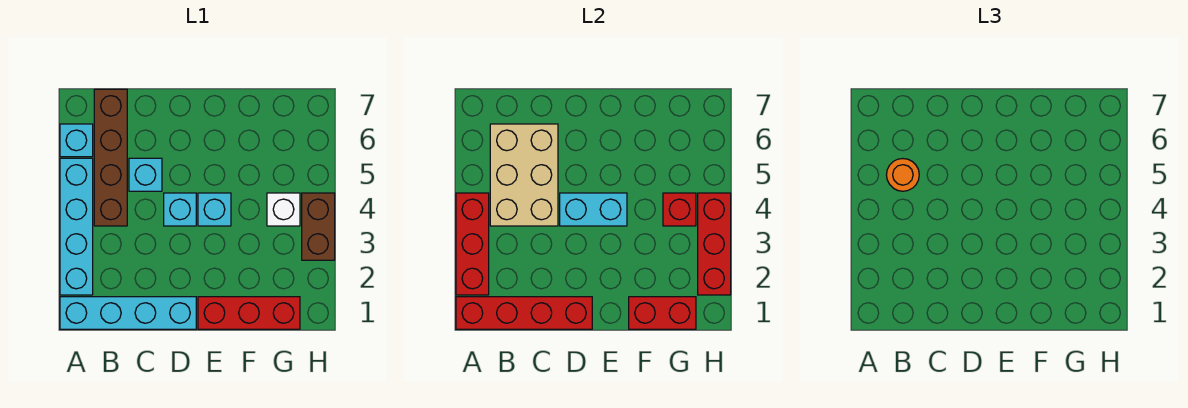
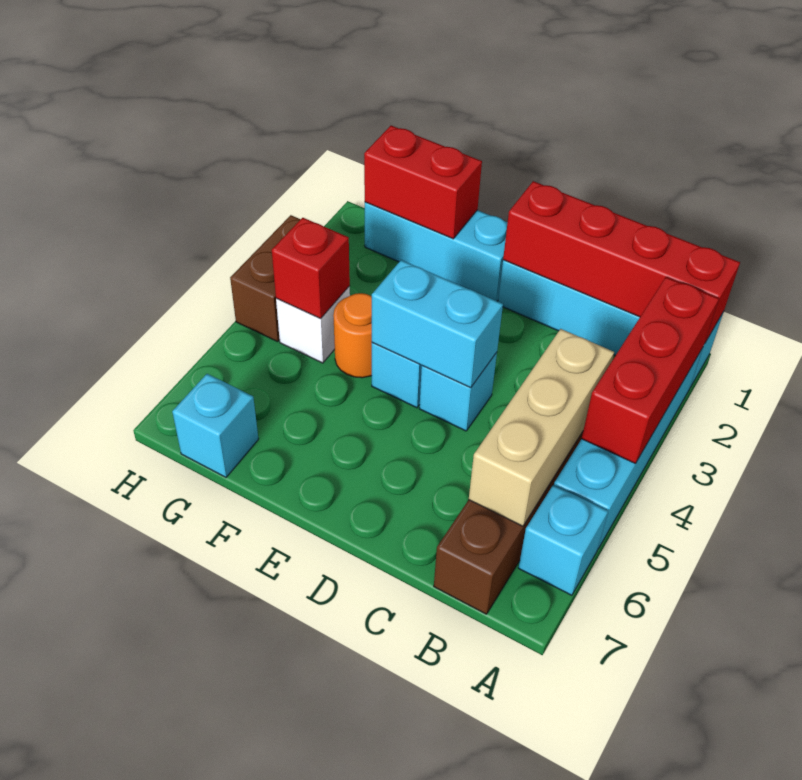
tan brick B4:C6 level 2 -> tan brick B4:B6 level 2
orange round brick B5 level 3 -> orange round brick F4 level 1
cyan brick C5 level 1 -> cyan brick G7 level 1
red brick E1:G1 level 1 -> cyan brick E1:G1 level 1
red brick H2:H4 level 2 -> none

